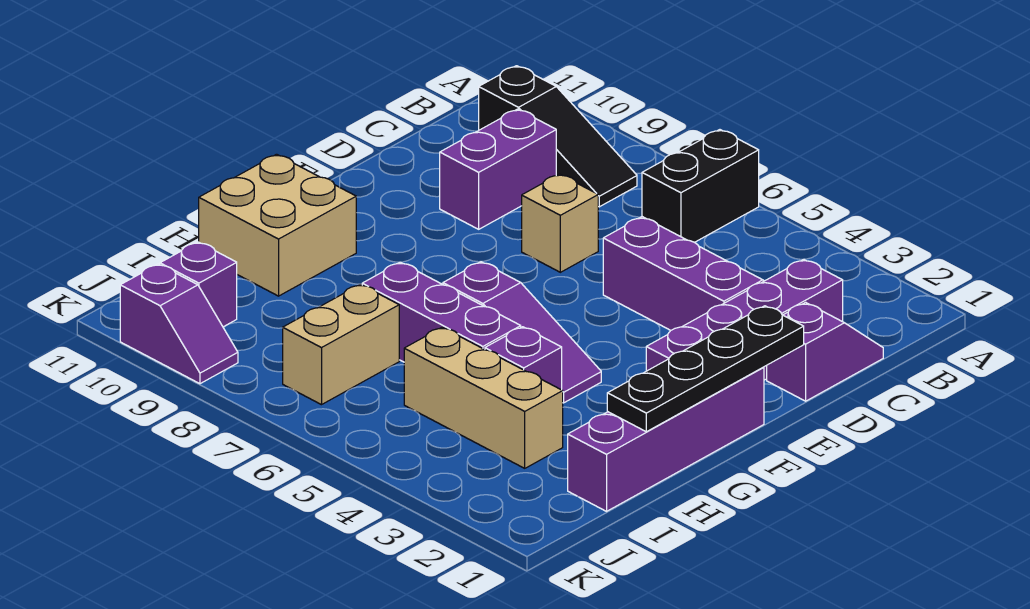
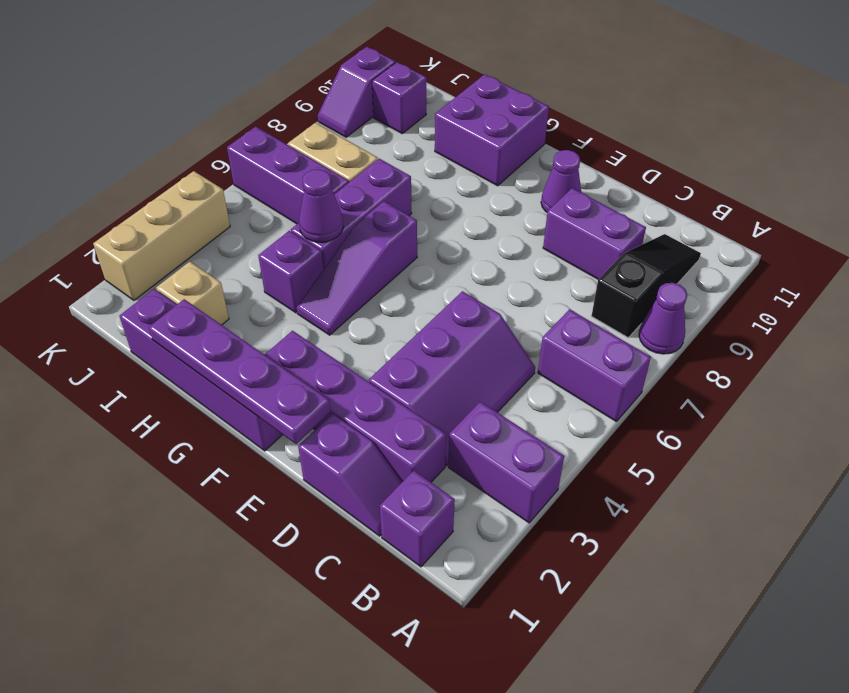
none -> purple brick A3:B3 level 1
black brick A6:B6 level 1 -> purple brick A6:B6 level 1
none -> purple cone A8 level 1
none -> purple brick B1 level 1
black slope B8:B10 level 1 top 10 -> black slope B8:B10 level 1 top 8
tan brick D7 level 1 -> tan brick I2 level 1
black plate E1:H1 level 2 -> purple plate E1:H1 level 2
none -> purple cone E10 level 1
tan brick G10:H11 level 1 -> purple brick G10:H11 level 1
none -> purple cone H5 level 2
tan brick I3:I5 level 1 -> tan brick K2:K4 level 1
none -> purple brick I6:K6 level 1

